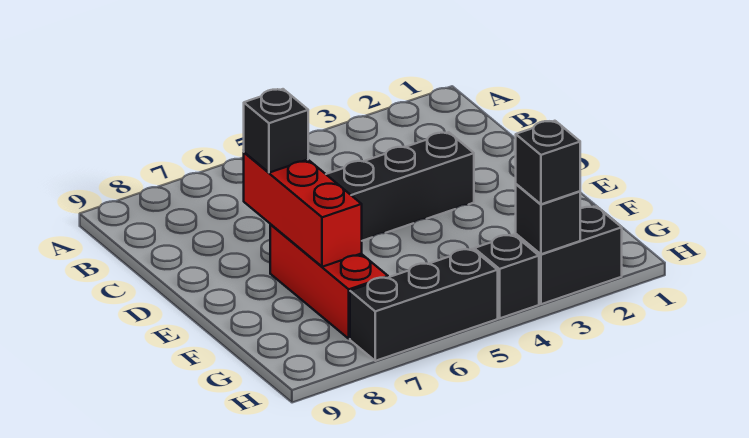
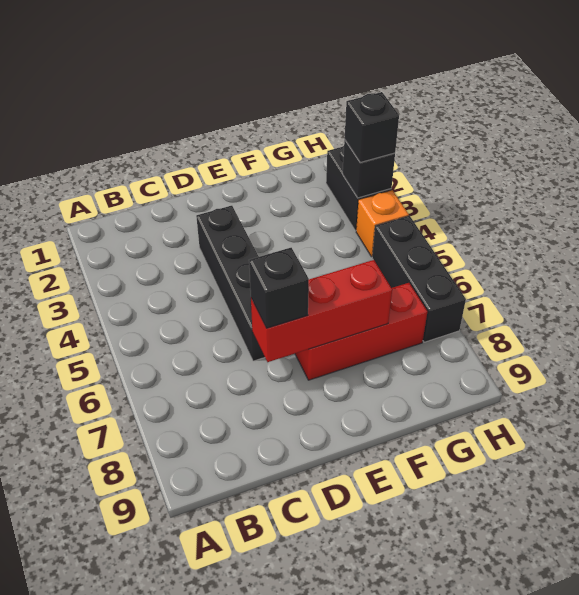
black brick H4 level 1 -> orange brick H4 level 1

